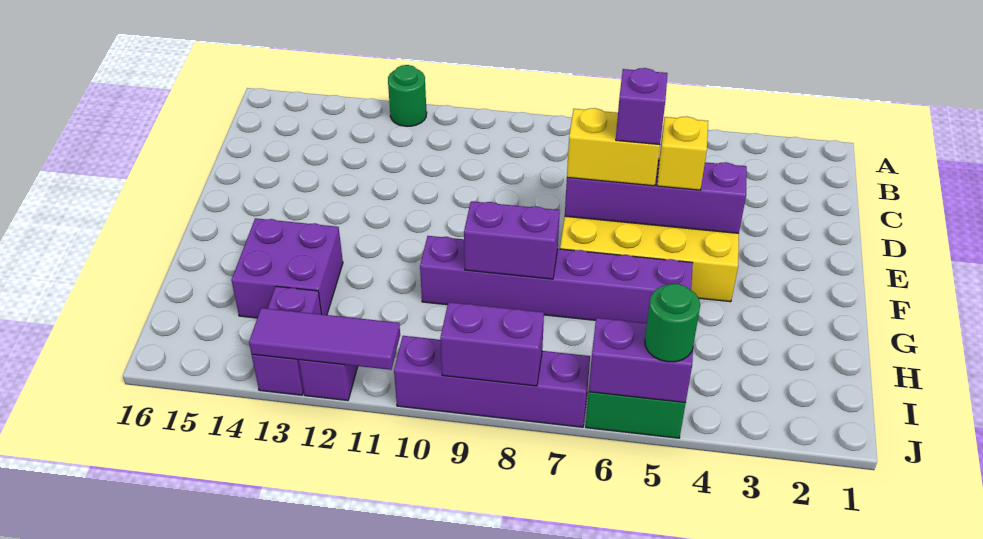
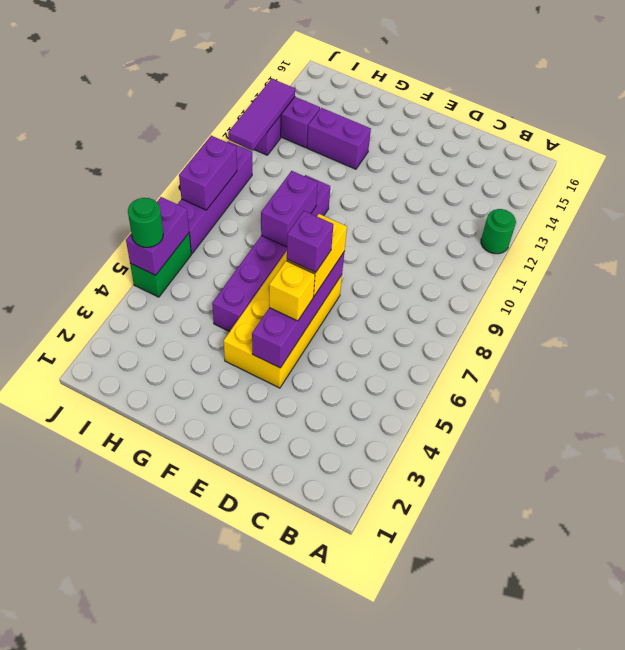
purple brick G13:H14 level 1 -> purple brick G13:H13 level 1

